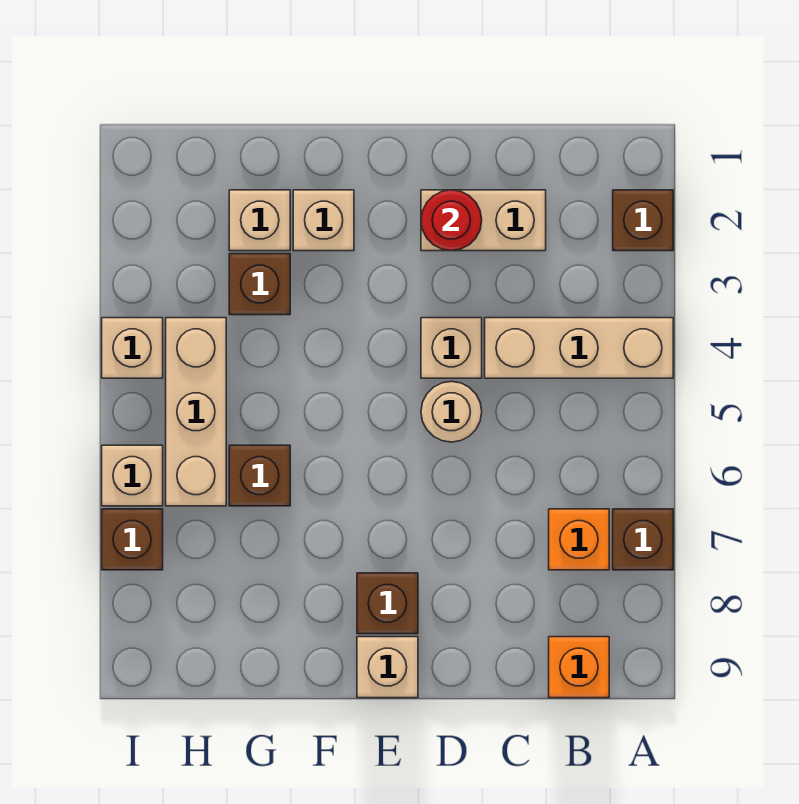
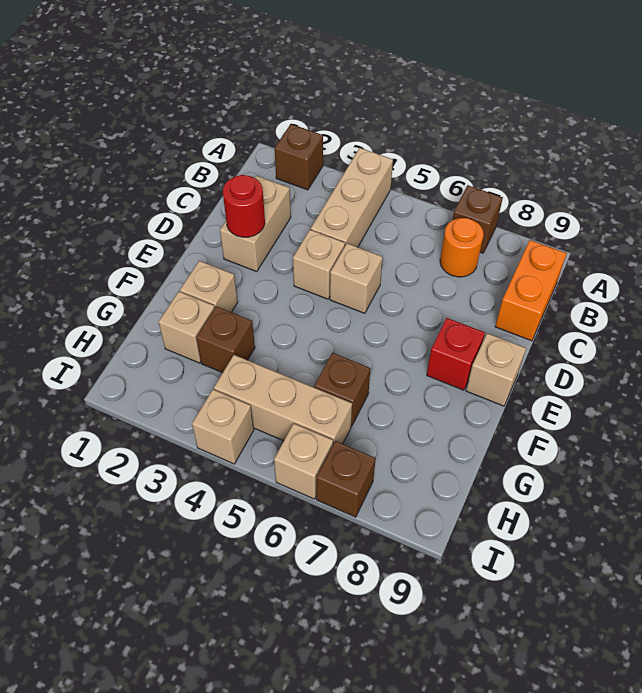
orange brick B7 level 1 -> orange round brick B7 level 1
orange brick B9 level 1 -> orange brick B9:C9 level 1
tan round brick D5 level 1 -> tan brick D5 level 1
brown brick E8 level 1 -> red brick E8 level 1

